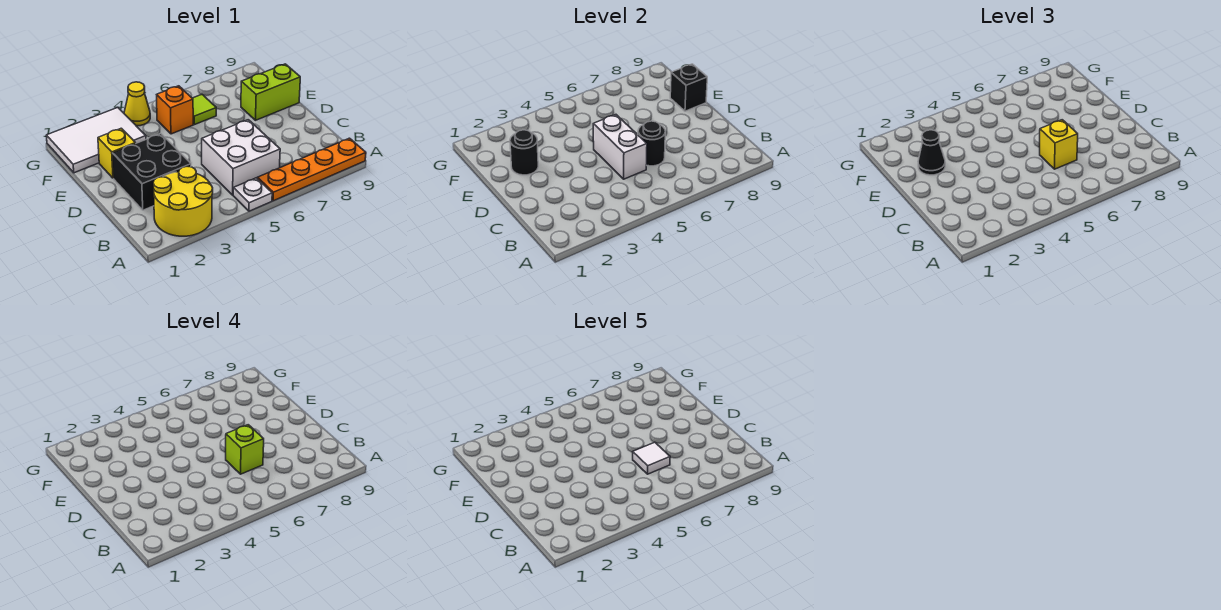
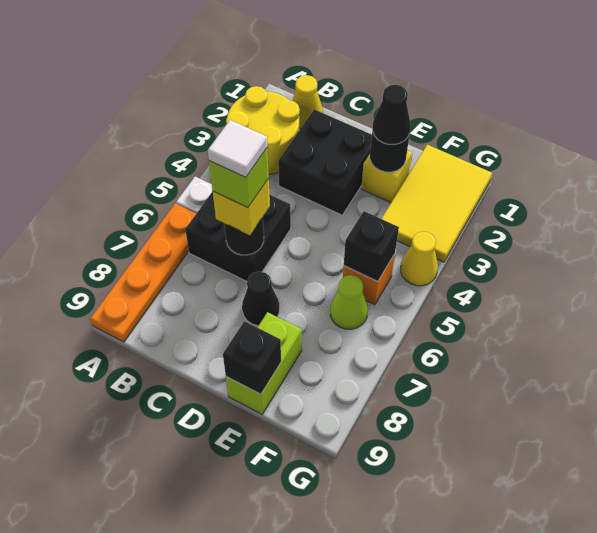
none -> yellow cone B1 level 1
white brick B5:C6 level 1 -> black brick B5:C6 level 1
white brick C5:D5 level 2 -> none
none -> black cone D7 level 1
white tile F1:G3 level 1 -> yellow tile F1:G3 level 1
none -> black brick F5 level 2
lime tile F6 level 1 -> lime cone F6 level 1

